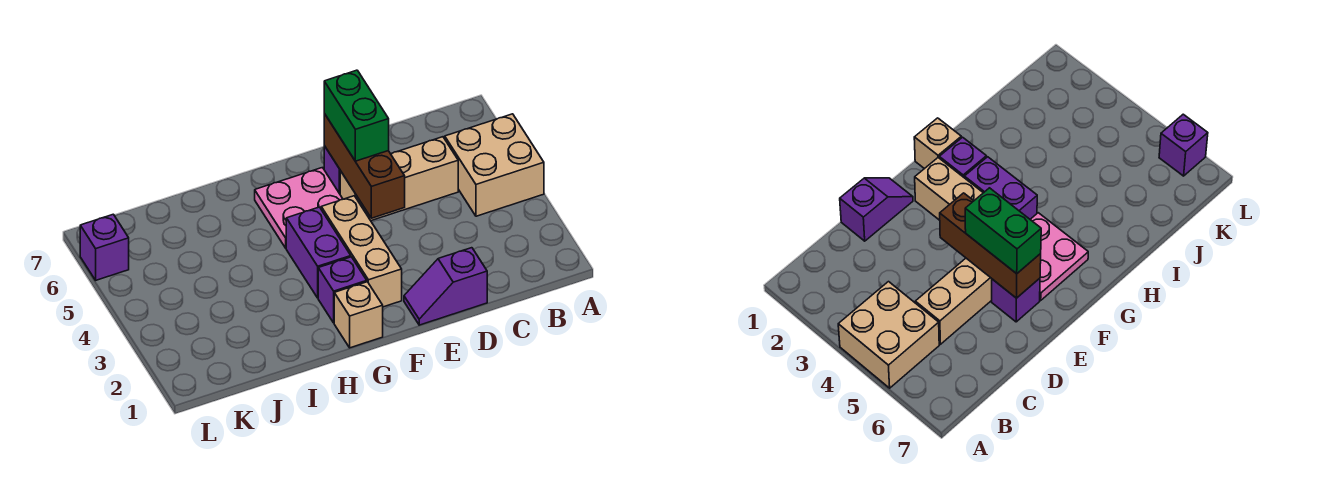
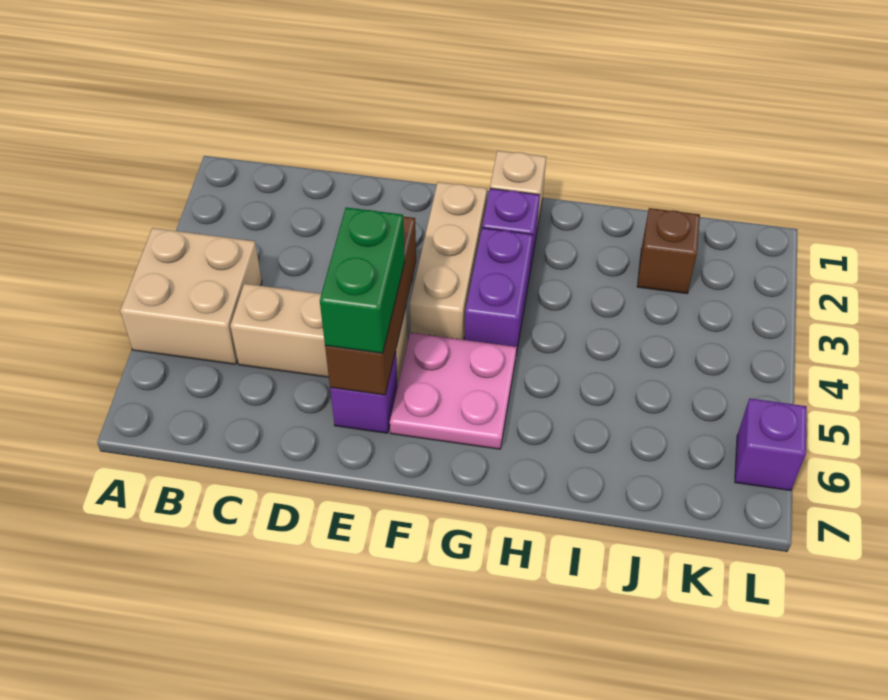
purple slope D1:E1 level 1 top D -> none
none -> brown brick J2 level 1

